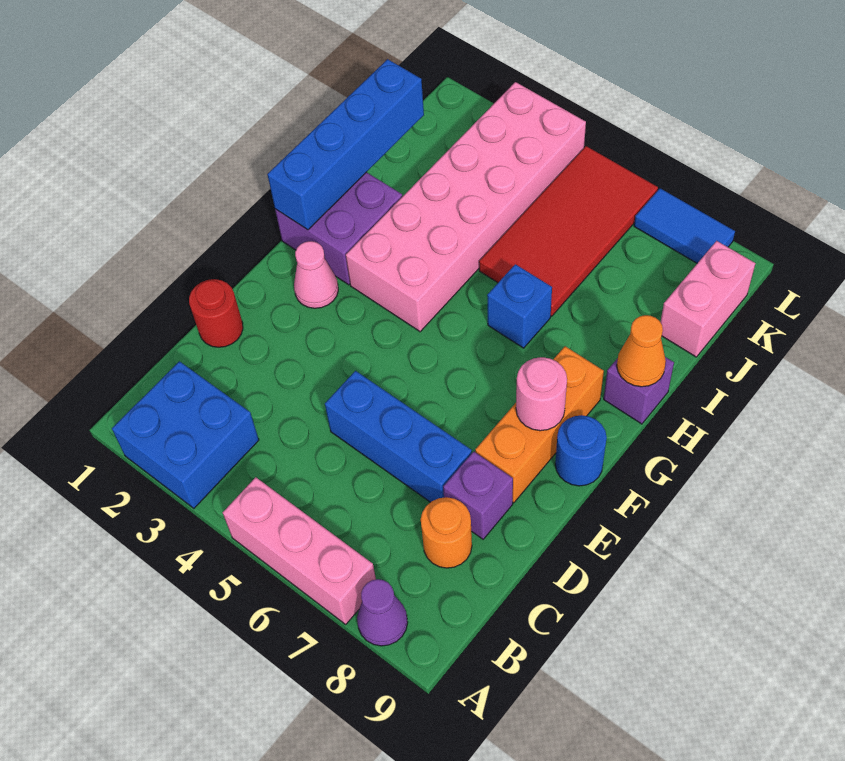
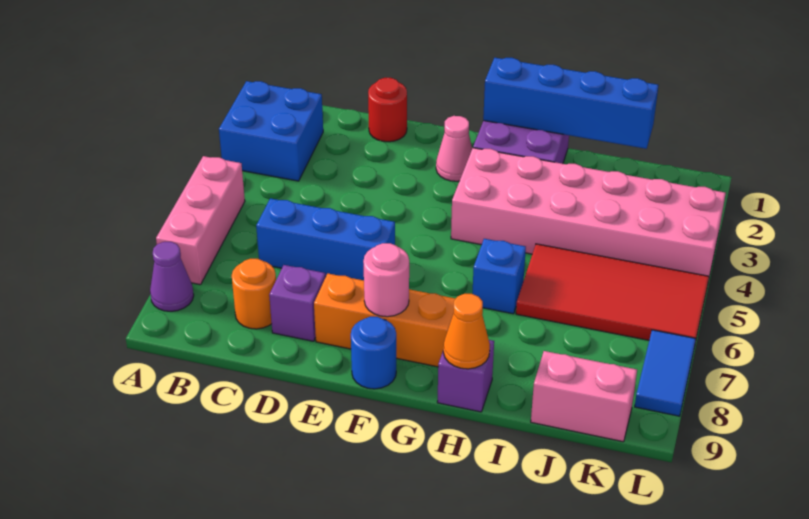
blue brick D5:D7 level 1 -> blue brick C6:E6 level 1

